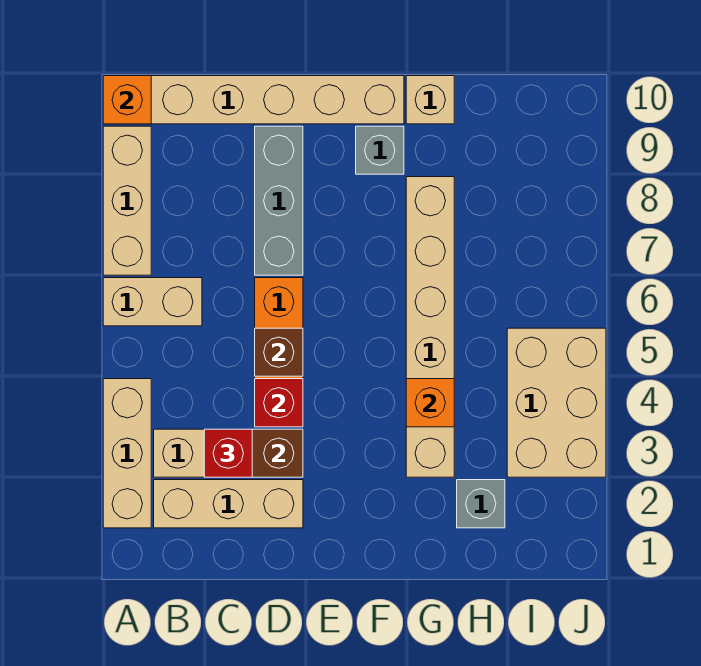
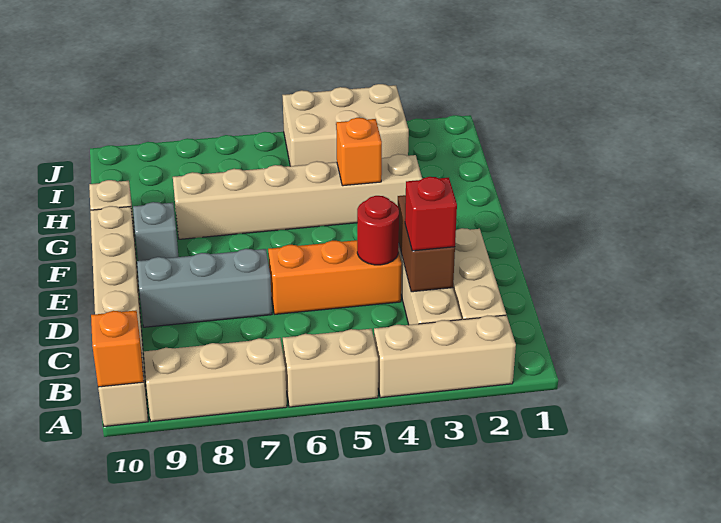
tan brick A6:B6 level 1 -> tan brick A5:A6 level 1
red brick D4 level 2 -> red round brick D4 level 2
brown brick D5 level 2 -> none
grey brick H2 level 1 -> none

